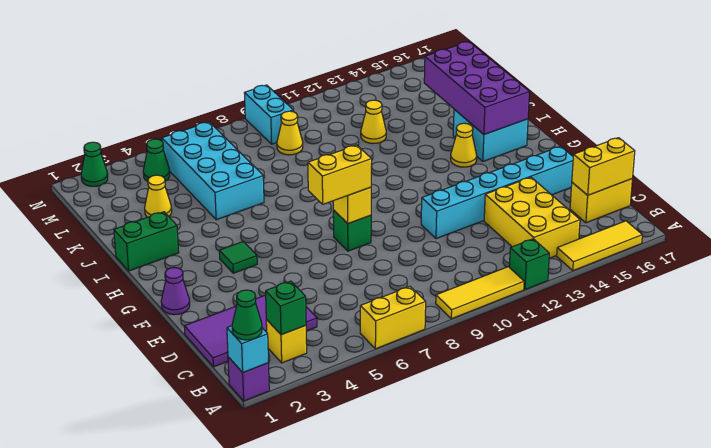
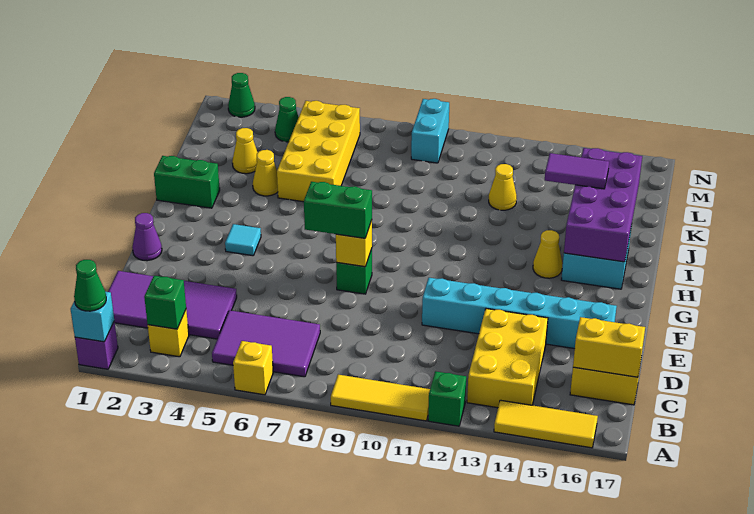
yellow brick A6:A7 level 1 -> yellow brick A6 level 1
none -> purple tile B5:C7 level 1
yellow brick F7:F8 level 3 -> green brick F7:F8 level 3
green tile G4 level 1 -> cyan tile G4 level 1
cyan brick J5:M6 level 1 -> yellow brick J5:M6 level 1
none -> purple tile J14:J15 level 3
yellow cone L9 level 1 -> yellow cone J4 level 1

